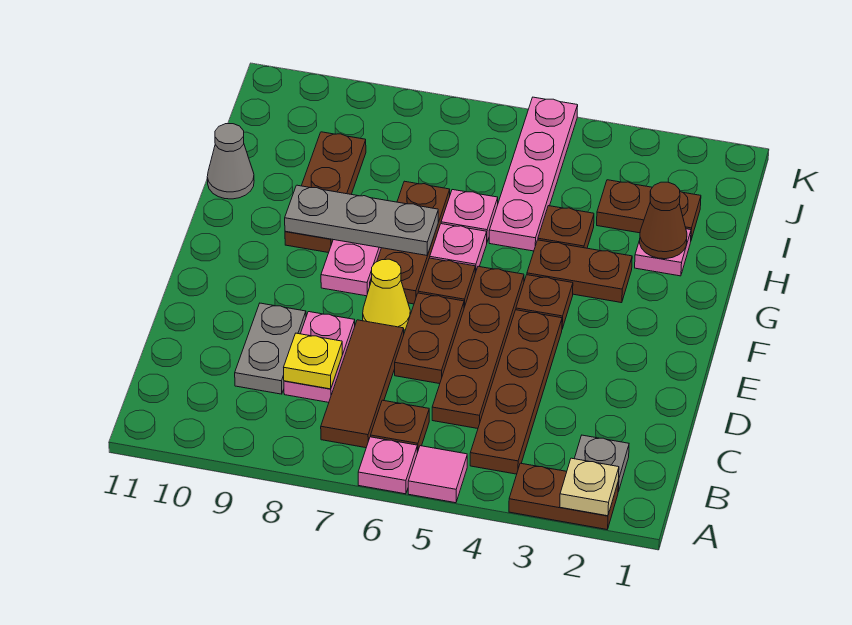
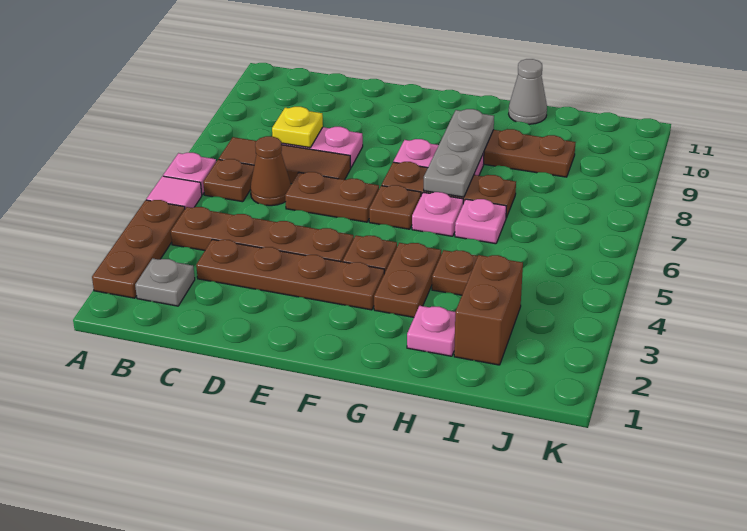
brown plate A2:A3 level 1 -> brown plate A2:A4 level 1
tan plate A2 level 2 -> none
brown plate C5:F5 level 1 -> brown plate C3:F3 level 1
grey plate C9:D9 level 1 -> none
yellow cone E7 level 1 -> none
brown cone H2 level 2 -> brown cone C6 level 1
pink plate H5:K5 level 1 -> none
brown plate I2:I3 level 1 -> brown brick I2:I3 level 1

